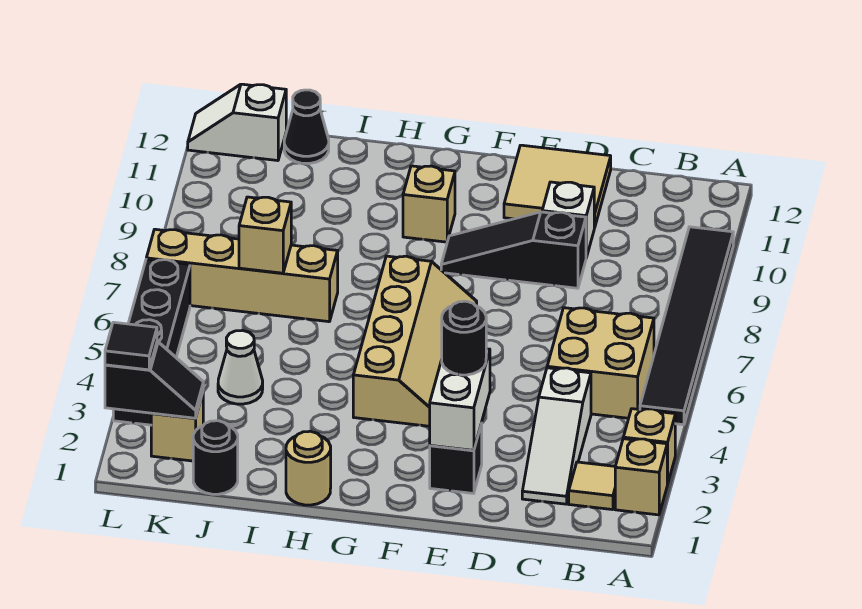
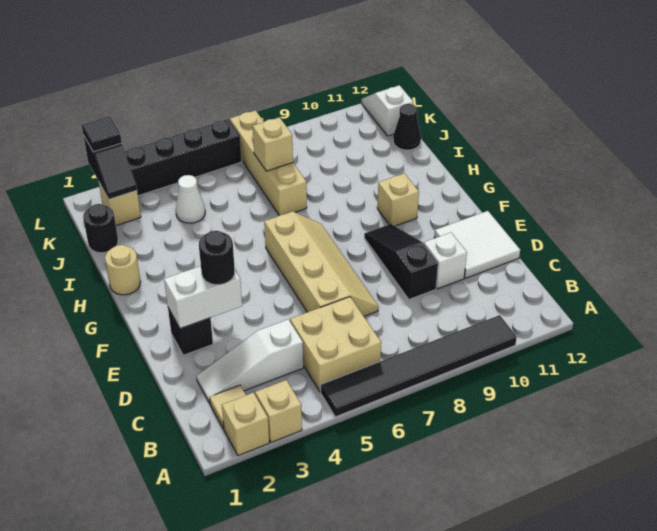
tan tile D11:E12 level 1 -> white tile D11:E12 level 1
tan slope F4:G7 level 1 top G -> tan slope D6:G7 level 1 top 6

